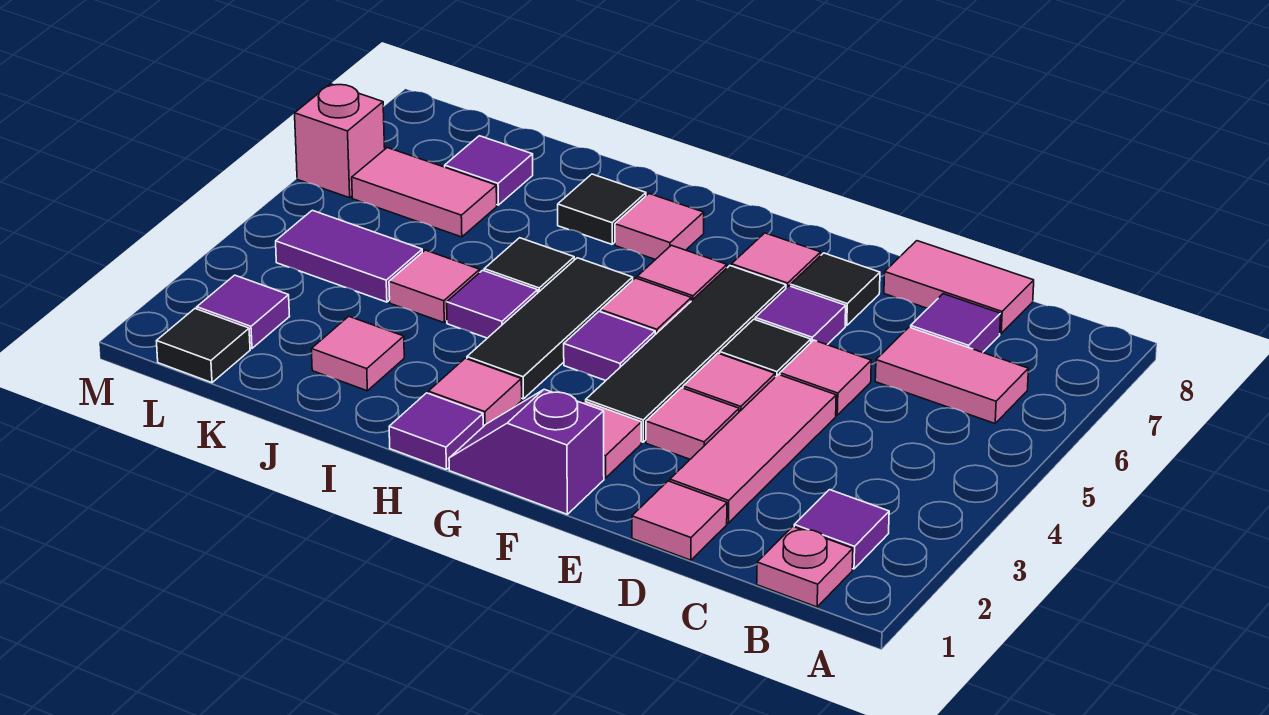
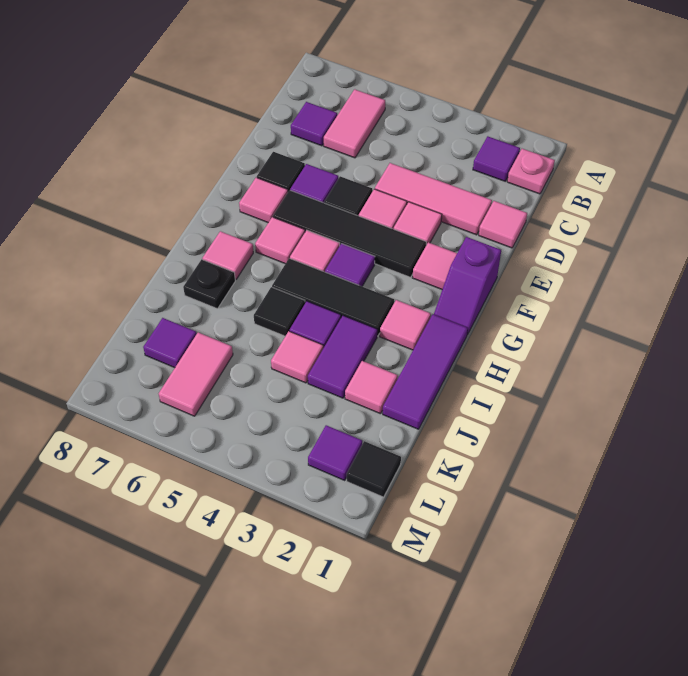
pink tile C8:D8 level 1 -> none
pink tile D5 level 1 -> none
purple tile H1 level 1 -> purple tile H1:J1 level 1
black tile I7 level 1 -> black plate I7 level 1
purple tile K4:L4 level 1 -> purple tile I3:J3 level 1
pink brick M6 level 1 -> none

